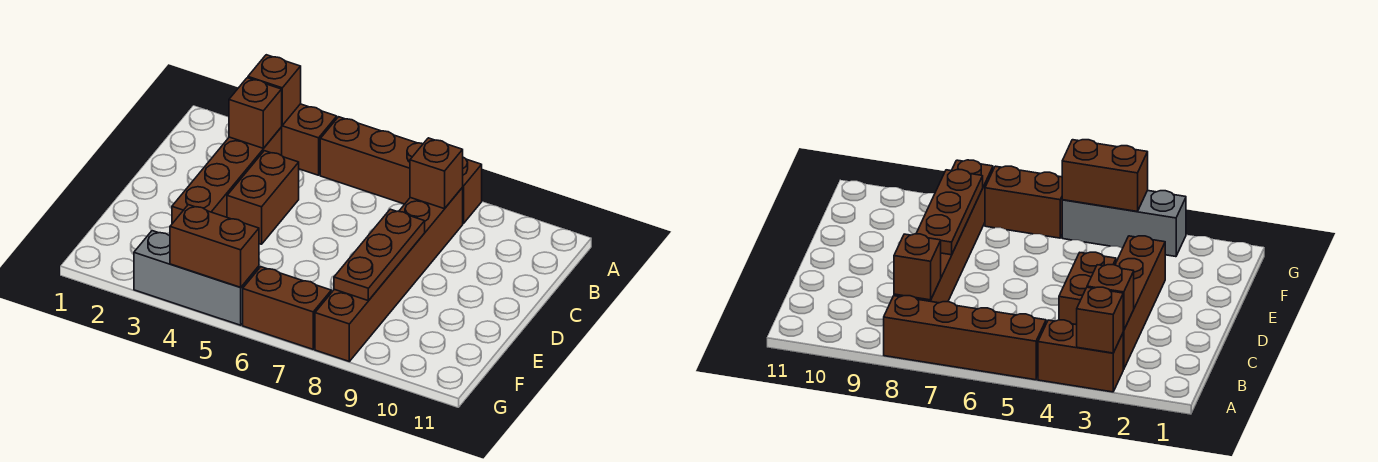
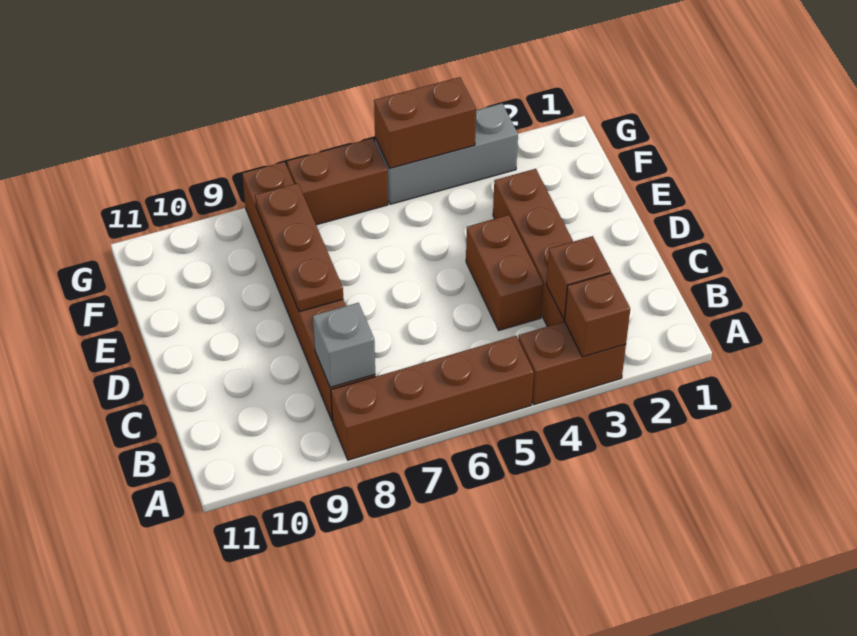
brown brick B8 level 2 -> grey brick B8 level 2

